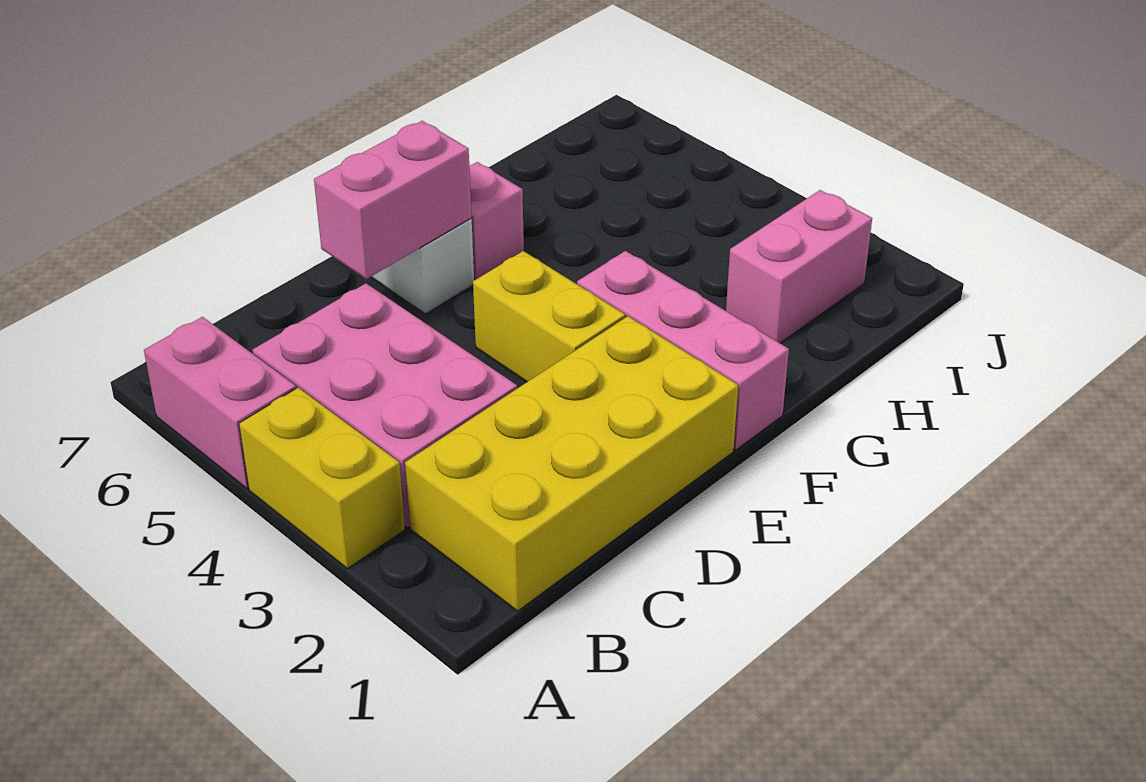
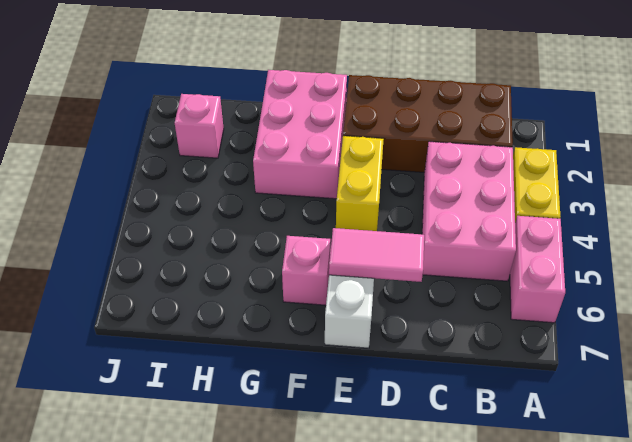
yellow brick B1:E2 level 1 -> brown brick B1:E2 level 1
pink brick D6:E6 level 2 -> pink tile D6:E6 level 2
pink brick F1:F3 level 1 -> pink brick F1:G3 level 1
pink brick H2:I2 level 1 -> pink brick I2 level 1

